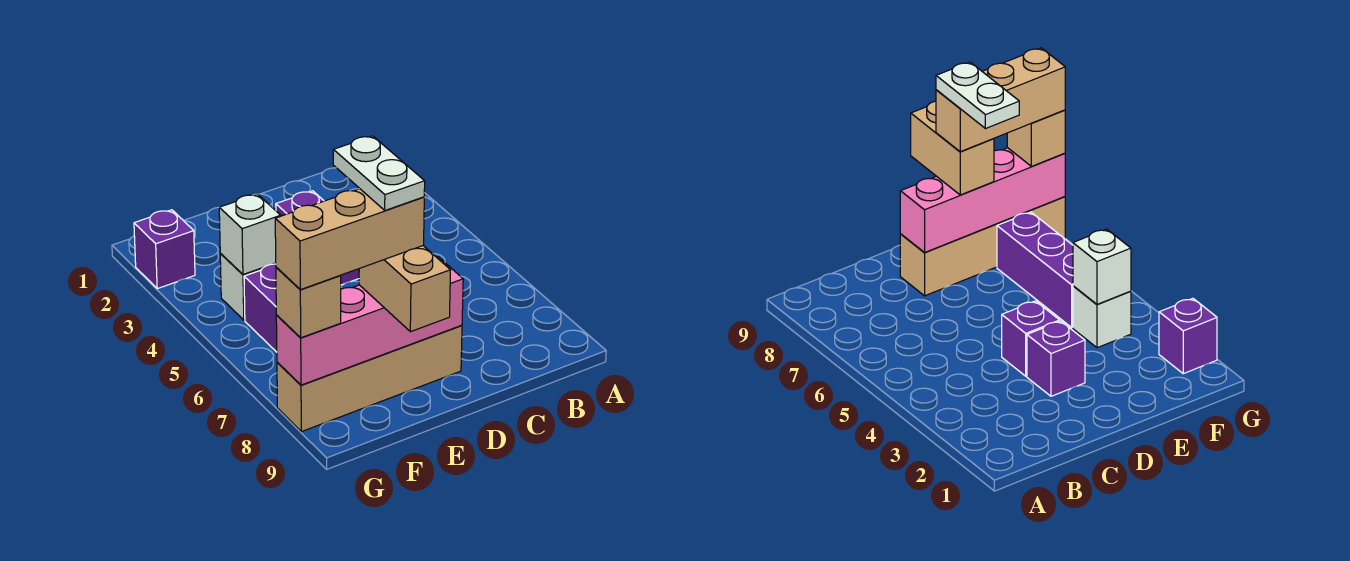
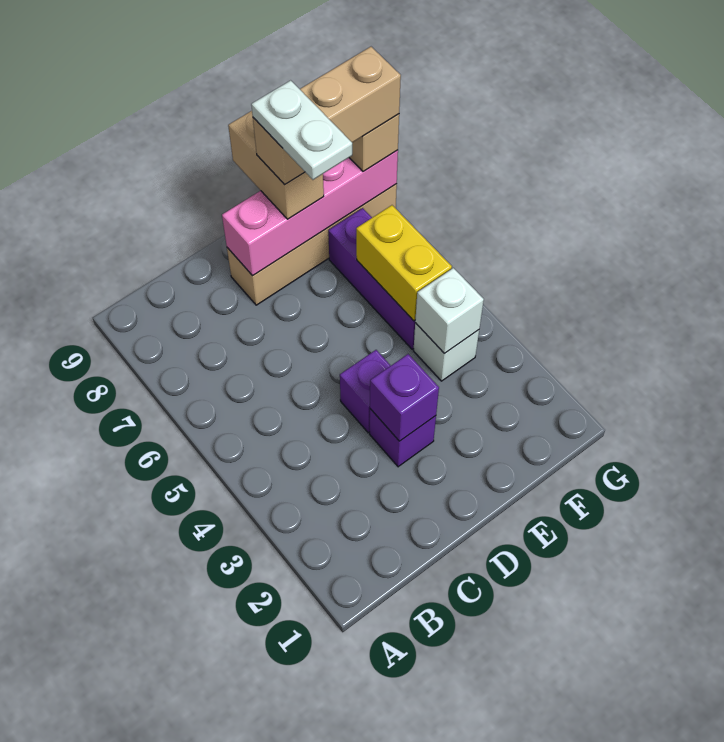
none -> yellow brick F5:F6 level 2
purple brick G2 level 1 -> purple brick D3 level 2

